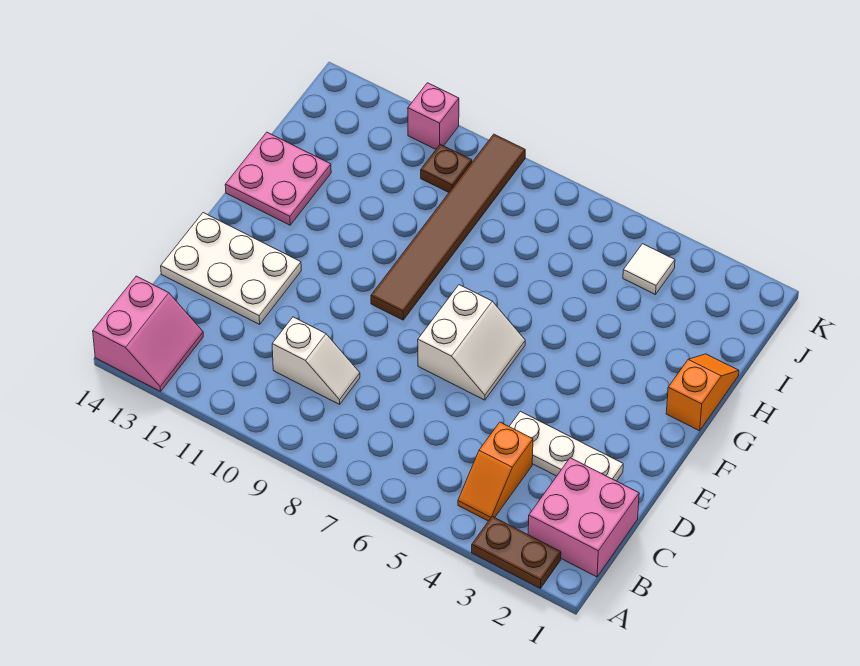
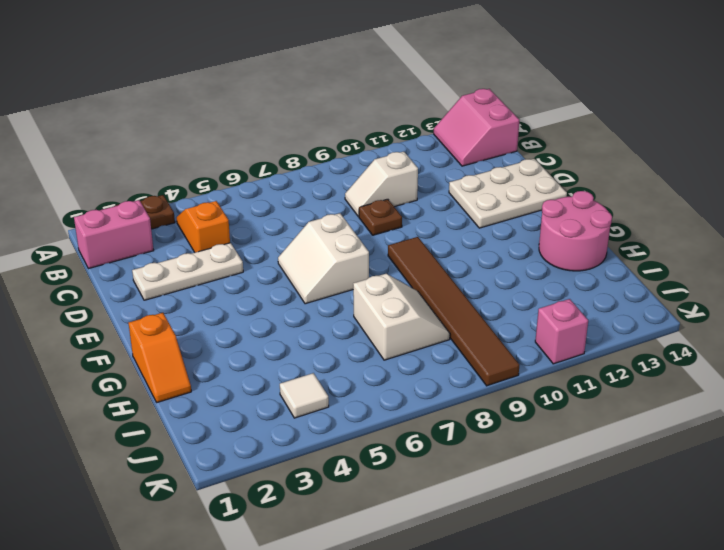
pink brick B1:C2 level 1 -> pink brick B1:B2 level 1
pink plate G13:H14 level 1 -> pink round brick G13:H14 level 1
none -> white slope H7:I8 level 1 top 7
brown plate J10 level 1 -> brown plate D9 level 1

